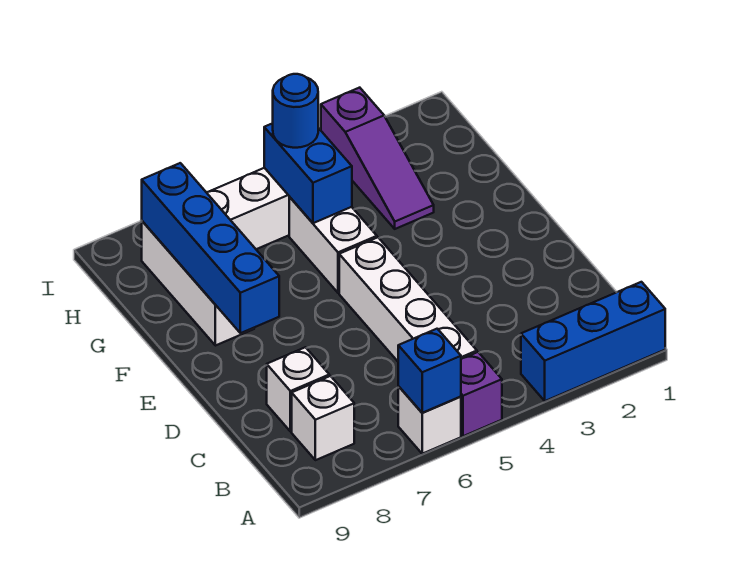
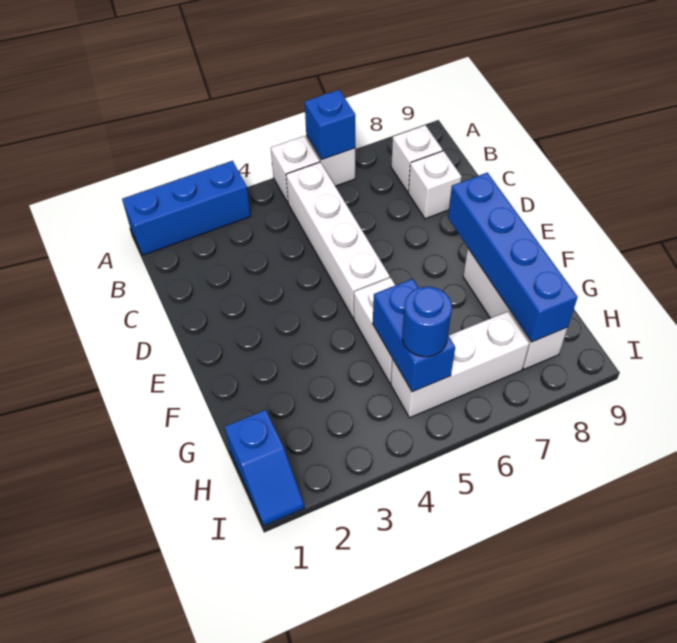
purple brick A5 level 1 -> white brick A5 level 1
purple slope G3:I3 level 1 top I -> none
none -> blue slope H1:I1 level 1 top H

